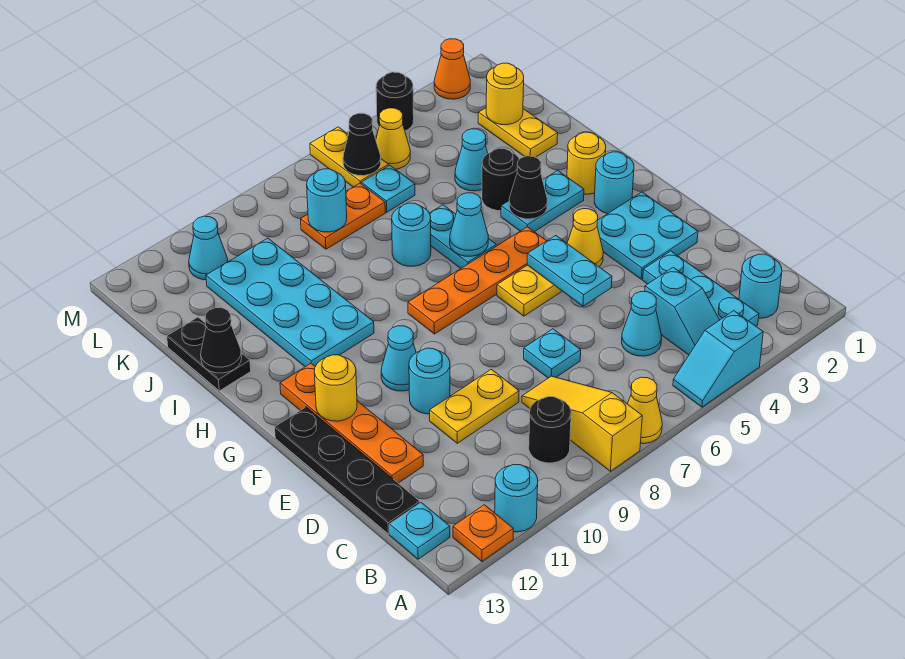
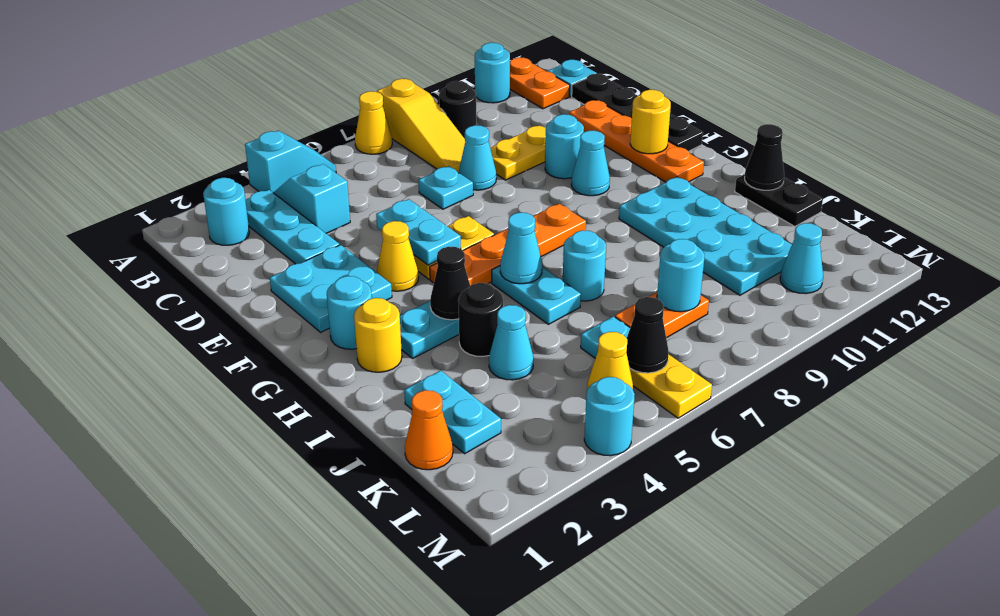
orange plate A12 level 1 -> orange plate A12:B12 level 1
cyan cone C5 level 1 -> cyan cone D8 level 1
yellow plate J2:K2 level 1 -> cyan plate J2:K2 level 1
yellow round brick K2 level 2 -> none
orange cone M2 level 1 -> orange cone K1 level 1
black round brick M4 level 1 -> cyan round brick M4 level 1

